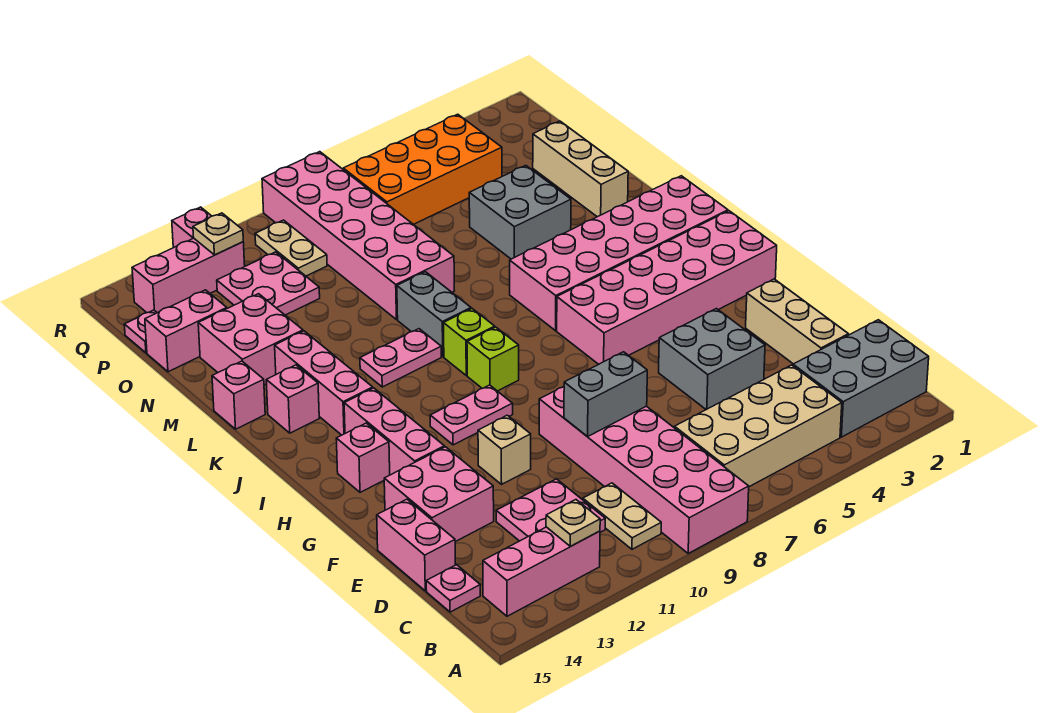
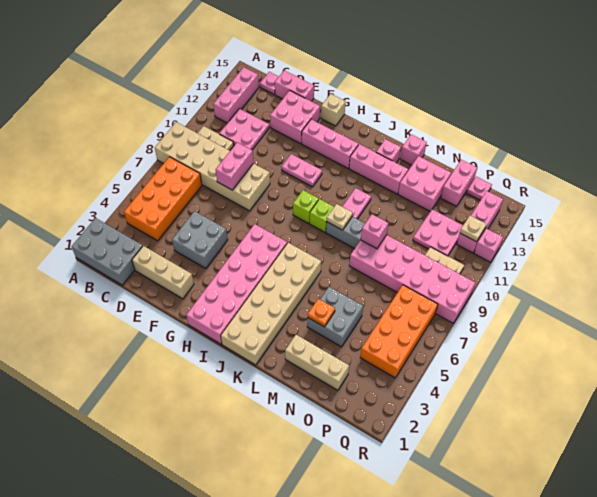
pink brick A8:F9 level 1 -> tan brick A8:F9 level 1
grey brick B1:C3 level 1 -> grey brick A1:C2 level 1
tan brick B4:C7 level 1 -> orange brick B4:C7 level 1
tan plate B12 level 2 -> tan plate K9 level 2
grey brick E8:E9 level 2 -> pink brick E8:E9 level 2
tan brick F11 level 1 -> tan brick G15 level 1
pink plate H10:H11 level 1 -> pink plate G11:H11 level 1
pink brick H14 level 1 -> pink brick M9 level 2
pink brick J1:K6 level 1 -> tan brick J1:K6 level 1
none -> orange plate M4 level 2

